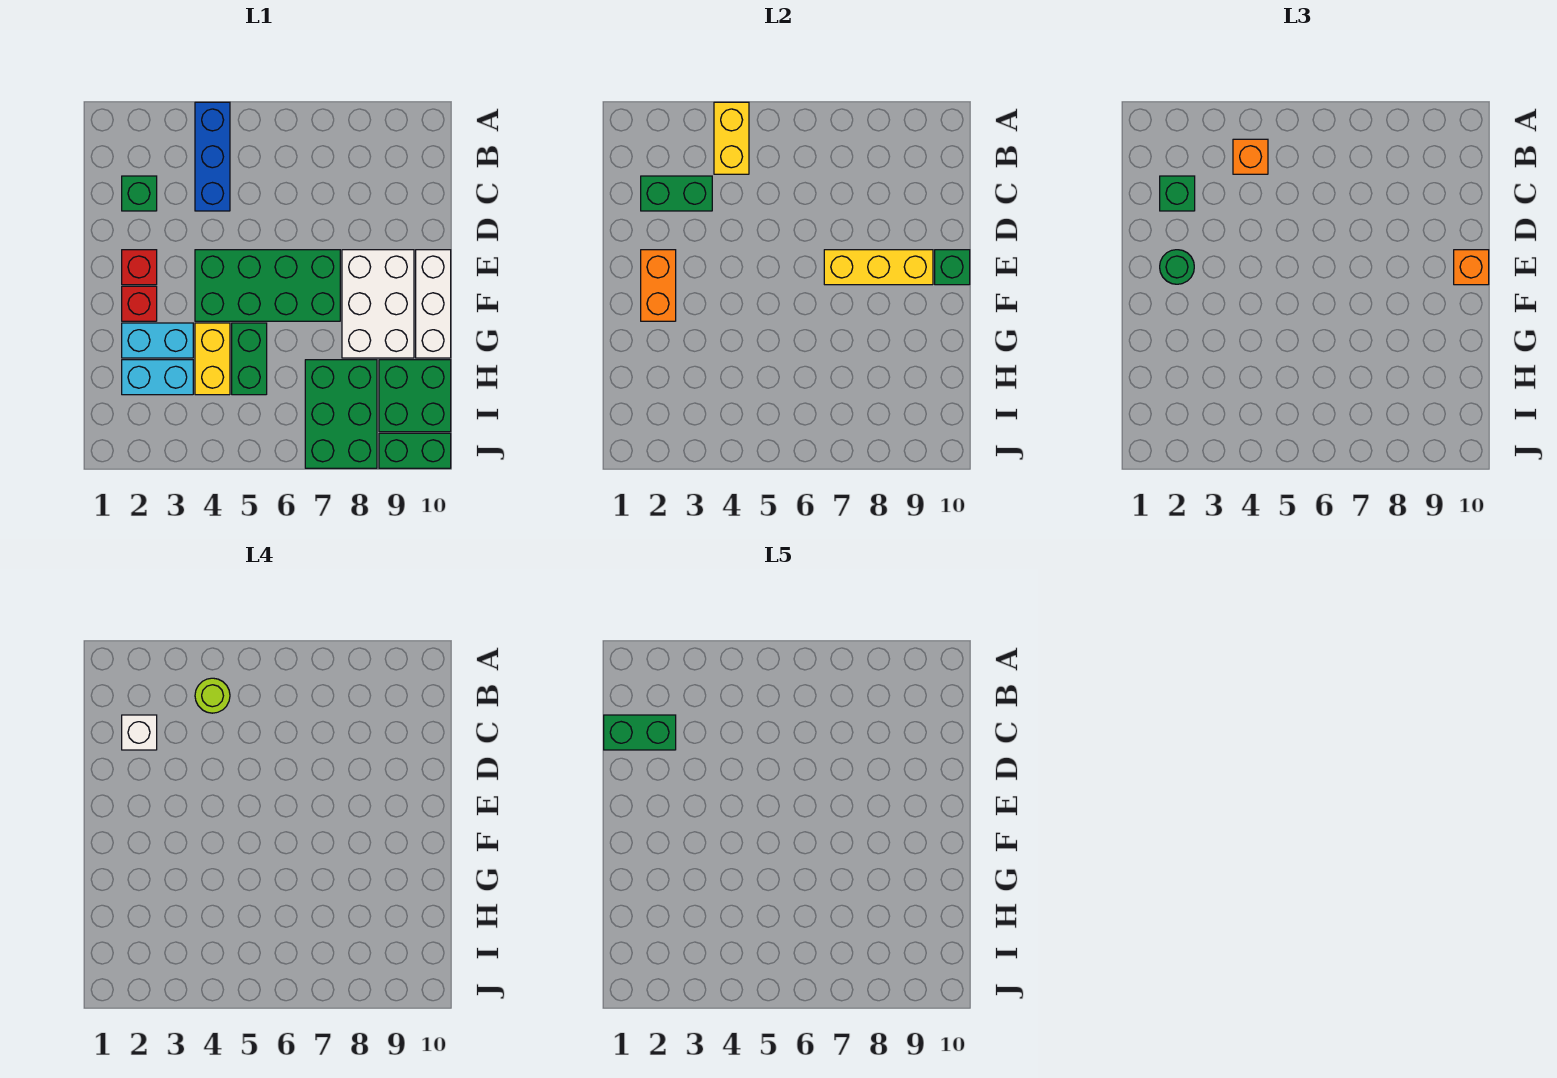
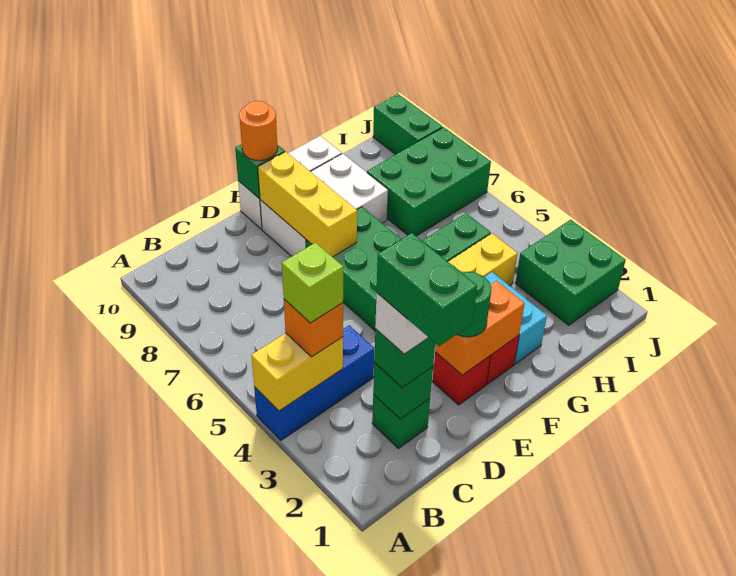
lime round brick B4 level 4 -> lime brick B4 level 4
green brick C2:C3 level 2 -> green brick C2 level 2
orange brick E10 level 3 -> orange round brick E10 level 3
cyan brick H2:H3 level 1 -> none
green brick H9:I10 level 1 -> green brick I2:J3 level 1

